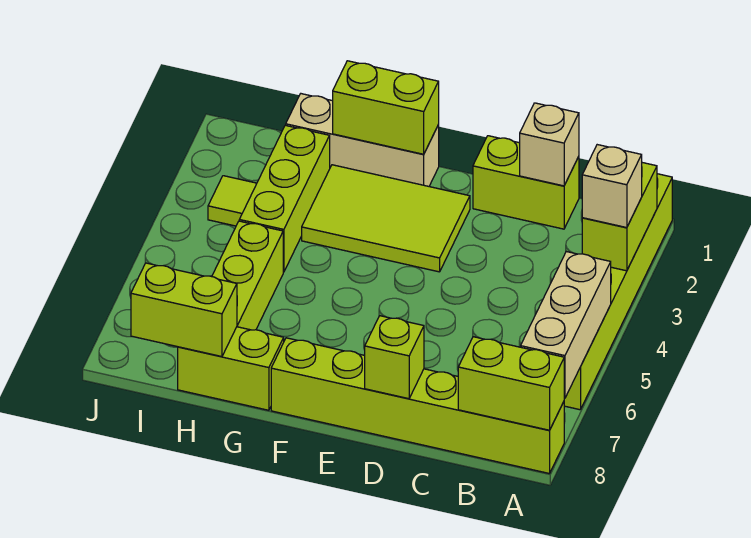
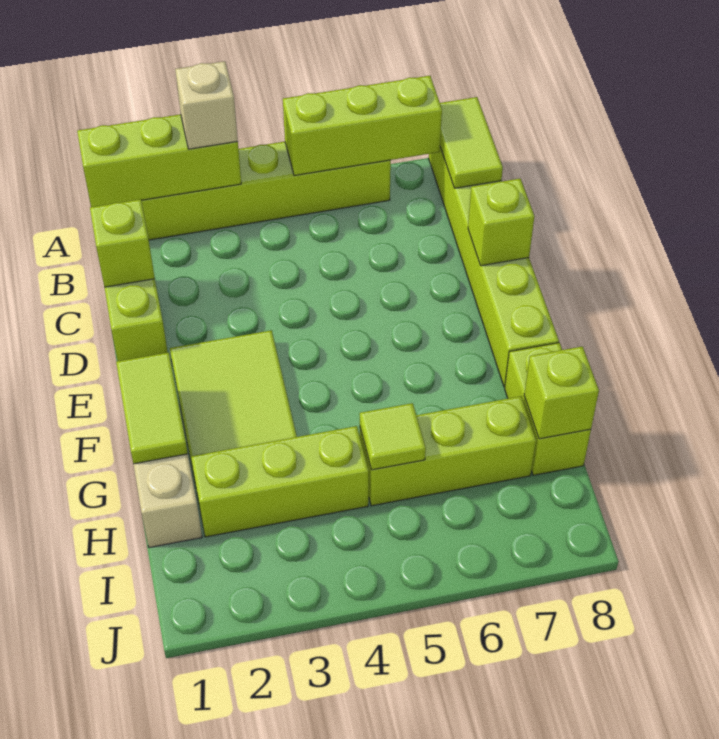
lime brick A2:A3 level 2 -> lime brick A1:A3 level 2
tan brick A5:A7 level 2 -> lime brick A5:A7 level 2
lime brick A8:B8 level 2 -> lime tile A8:B8 level 2
tan brick C1 level 2 -> lime brick C1 level 2
lime brick F1:G1 level 2 -> lime tile F1:G1 level 2
lime brick H8:I8 level 2 -> lime brick H8 level 2
lime tile I3 level 1 -> lime tile H5 level 2

